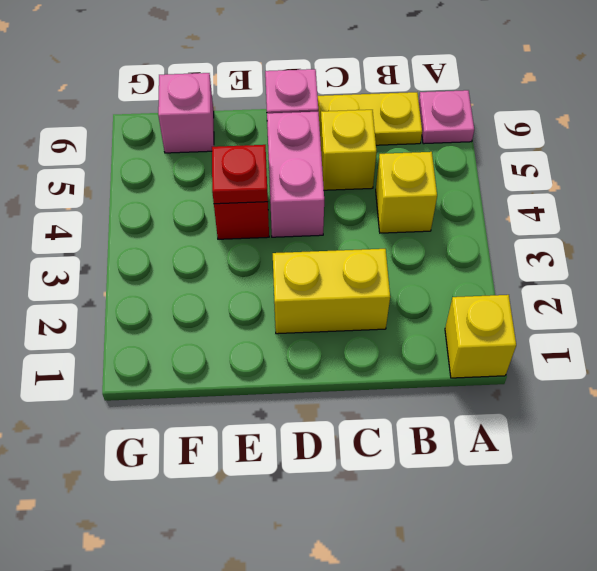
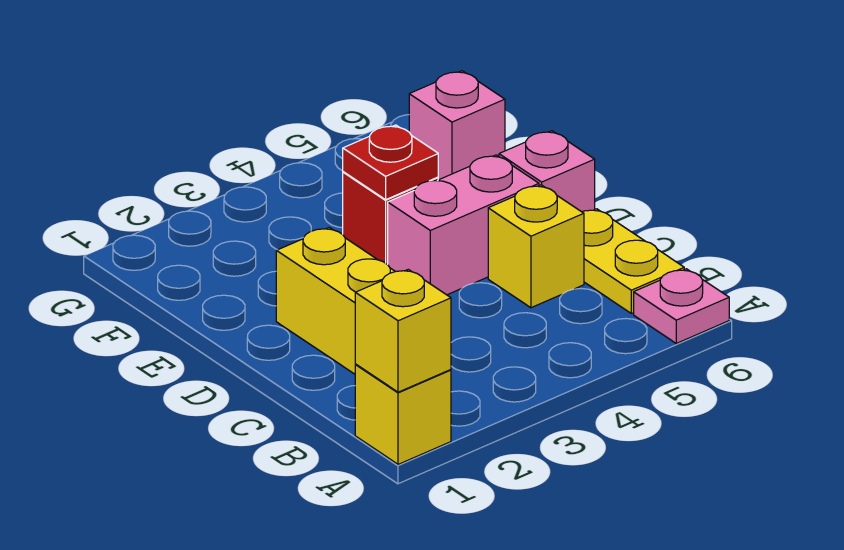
yellow brick B4 level 1 -> yellow brick A1 level 2

